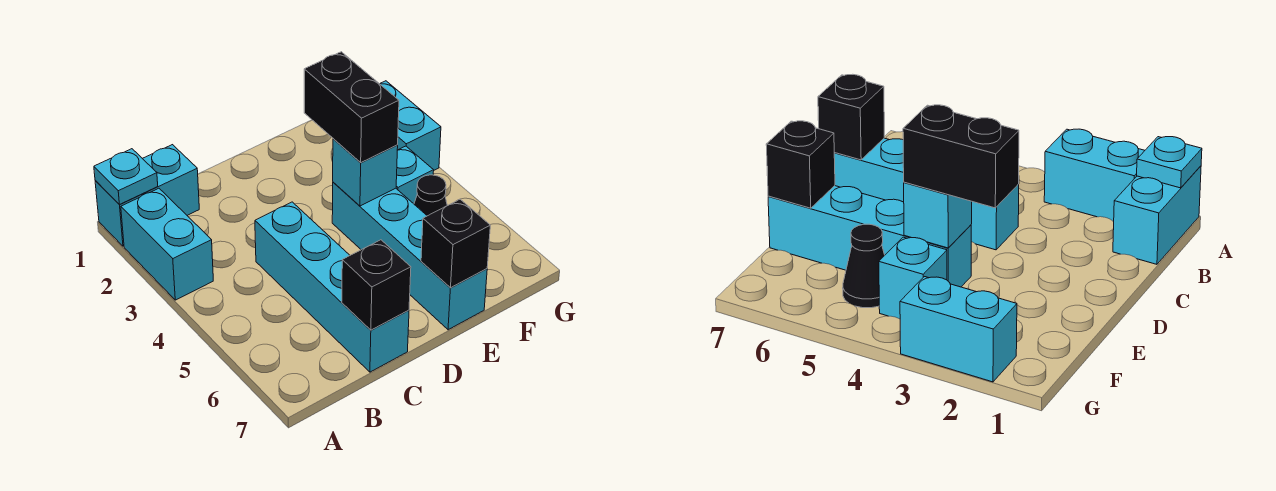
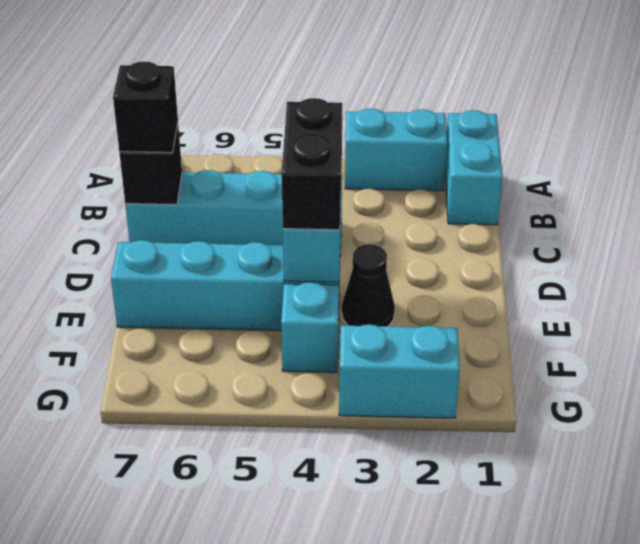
cyan plate A1 level 2 -> none
black brick E3:E4 level 3 -> black brick D4:E4 level 3
black brick E7 level 2 -> black brick C7 level 3
black cone F5 level 1 -> black cone E3 level 1

